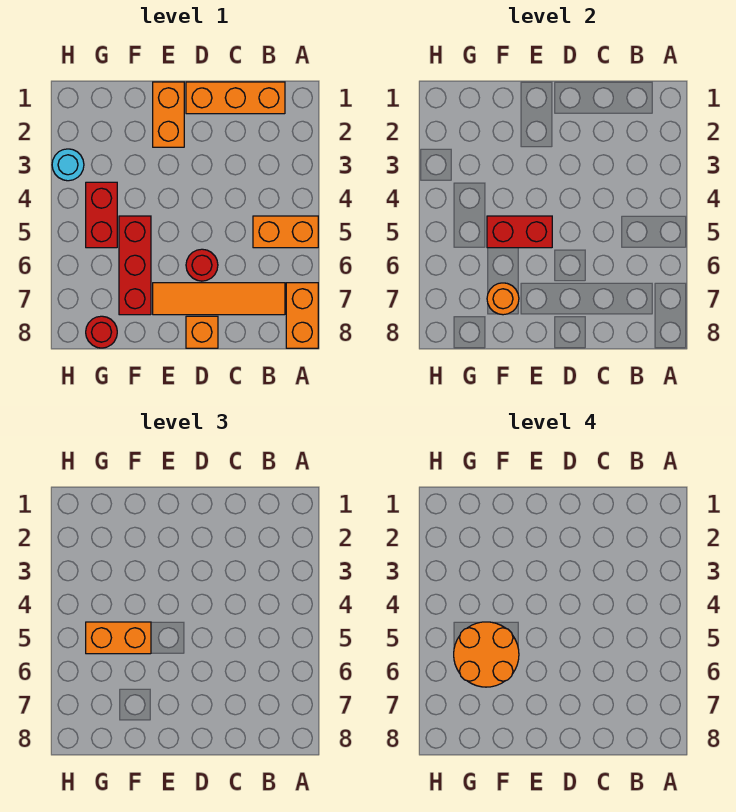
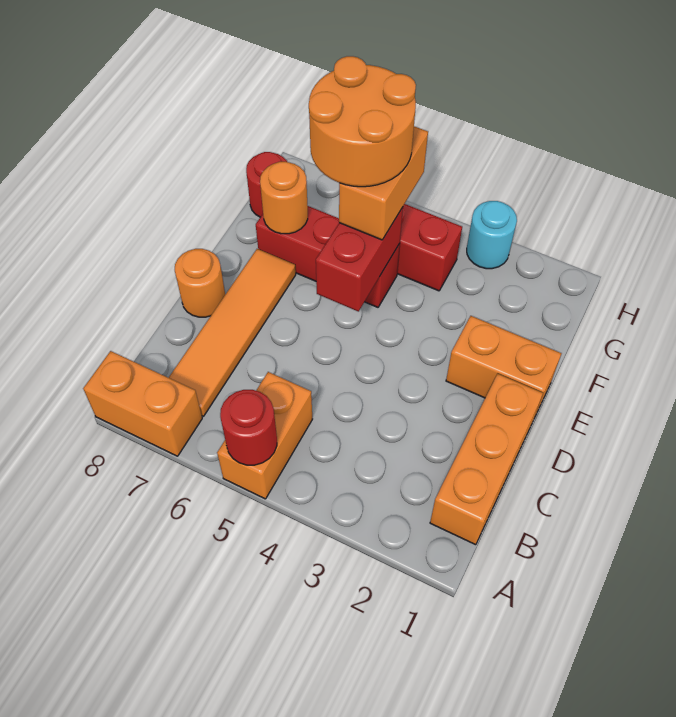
red round brick D6 level 1 -> red round brick A5 level 2
orange brick D8 level 1 -> orange round brick D8 level 1

